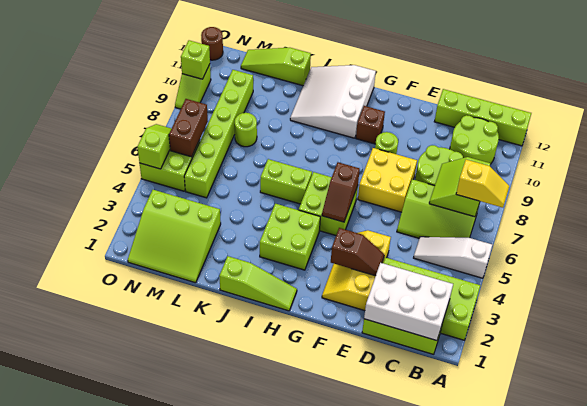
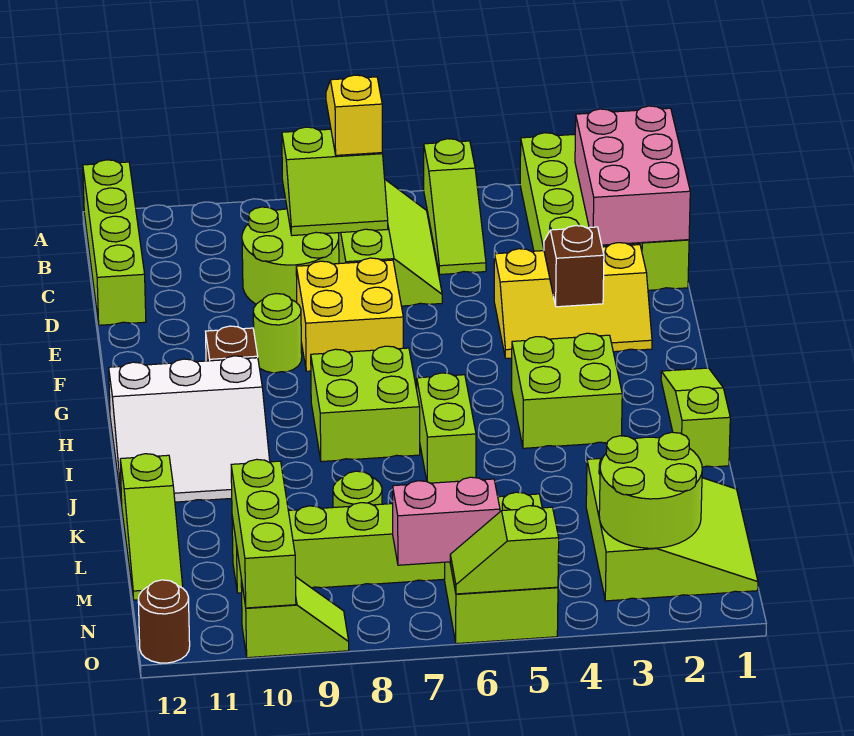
white slope A5:C5 level 1 top A -> lime slope A5:C5 level 1 top A
white brick B1:D2 level 2 -> pink brick B1:D2 level 2
lime round brick B10:C11 level 1 -> lime round brick M2:N3 level 2
lime brick G5:H6 level 1 -> lime brick H7:I8 level 1
brown slope G5:G6 level 2 top 6 -> none
brown brick N6:N7 level 2 -> pink brick N6:N7 level 2
lime brick O10 level 2 -> lime brick M10:O10 level 2

